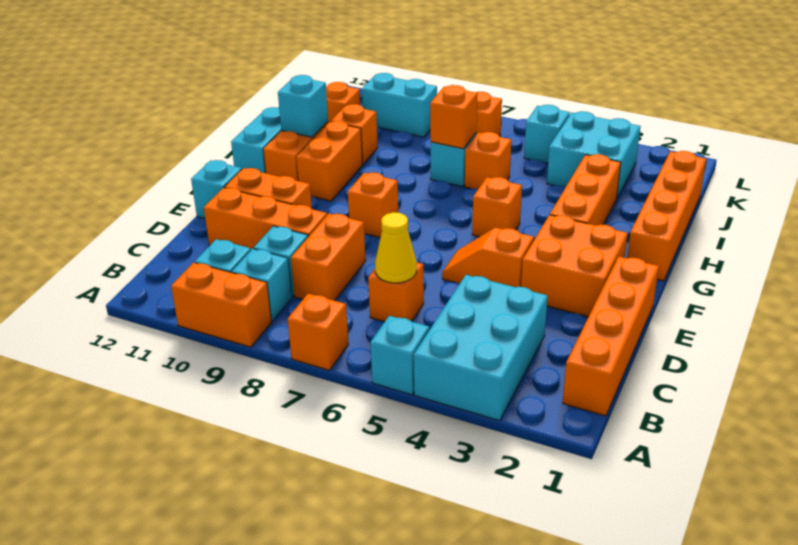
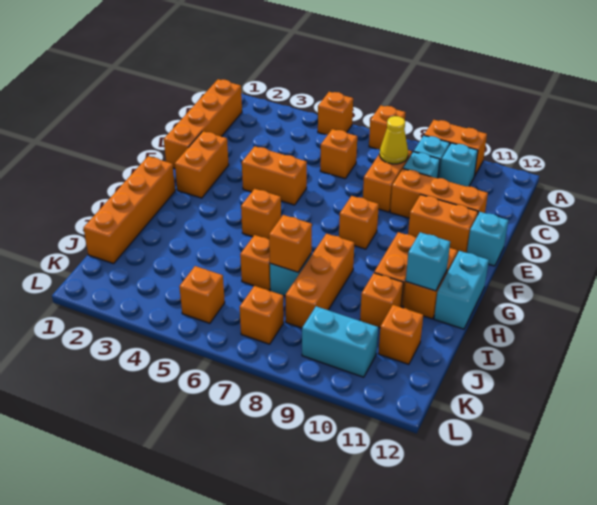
cyan brick A3:C4 level 1 -> none
cyan brick A5 level 1 -> orange brick A5 level 1
yellow cone C6 level 2 -> yellow cone C8 level 2
orange brick E2:F3 level 1 -> orange brick E2:F2 level 1
orange slope E4:E5 level 1 top 4 -> orange brick E4:E5 level 1
orange brick G3:I3 level 1 -> orange brick H8:J8 level 1
cyan brick J3:K4 level 1 -> none
cyan brick K5 level 1 -> orange brick K5 level 1

